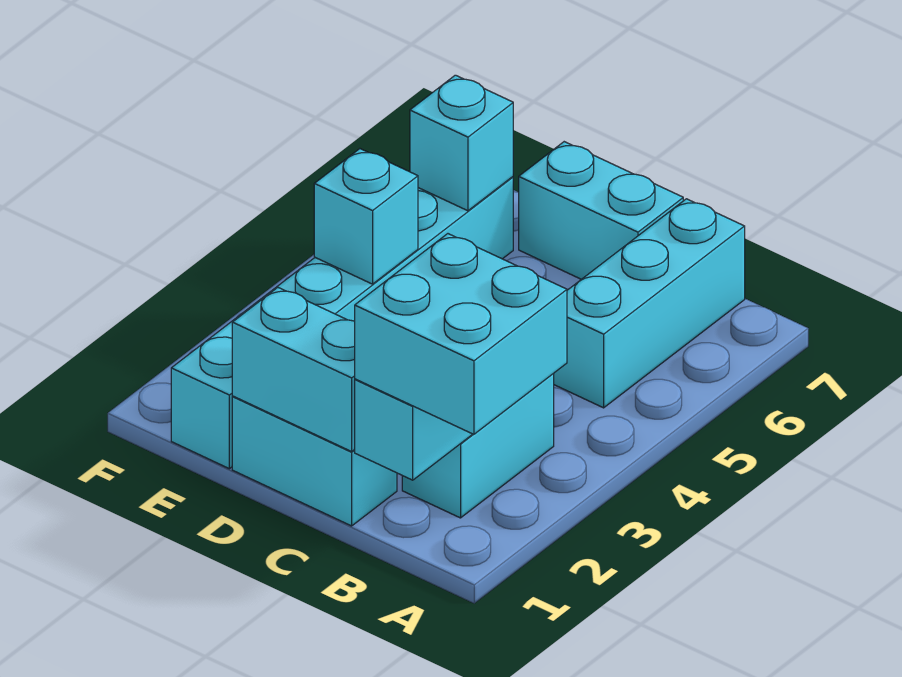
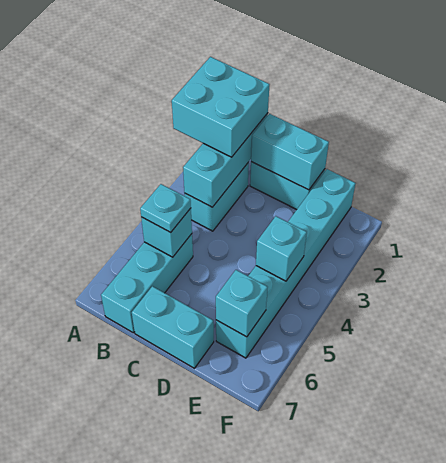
none -> cyan brick B5 level 2
none -> cyan plate B5 level 3

